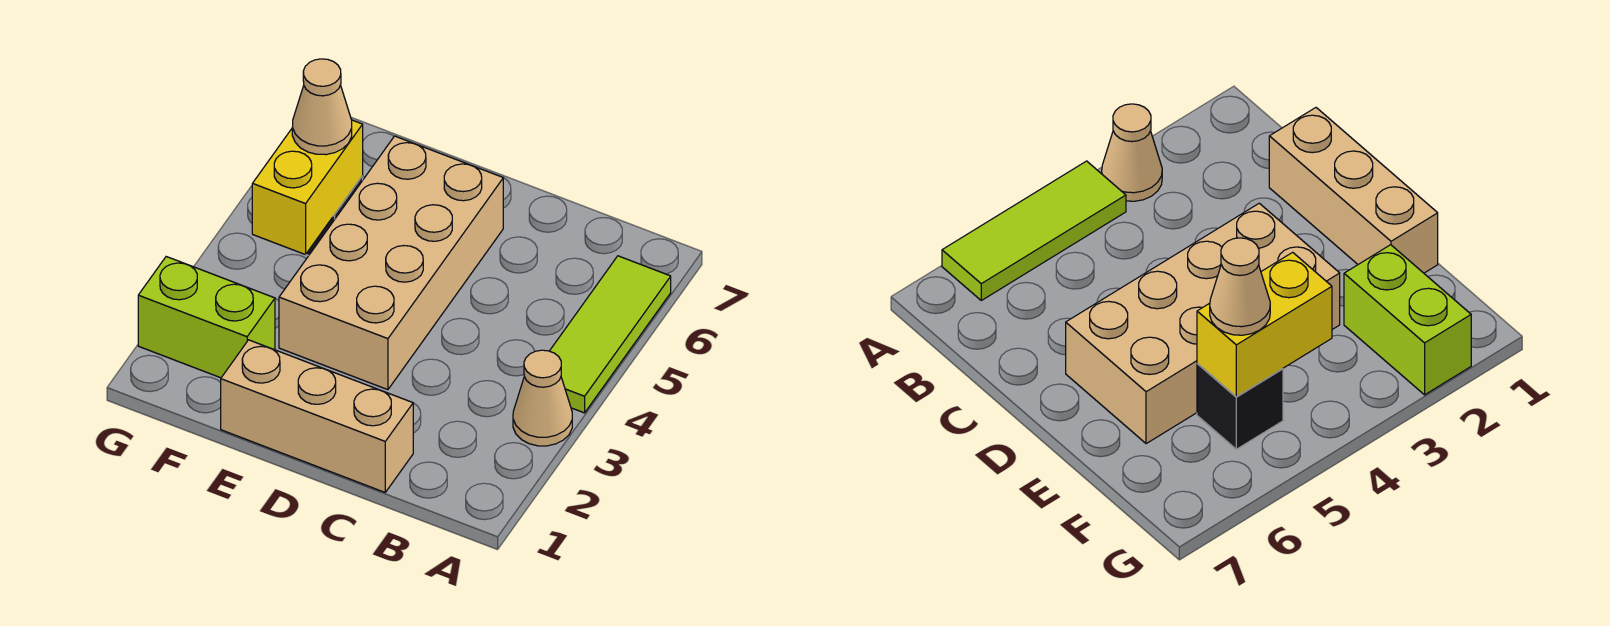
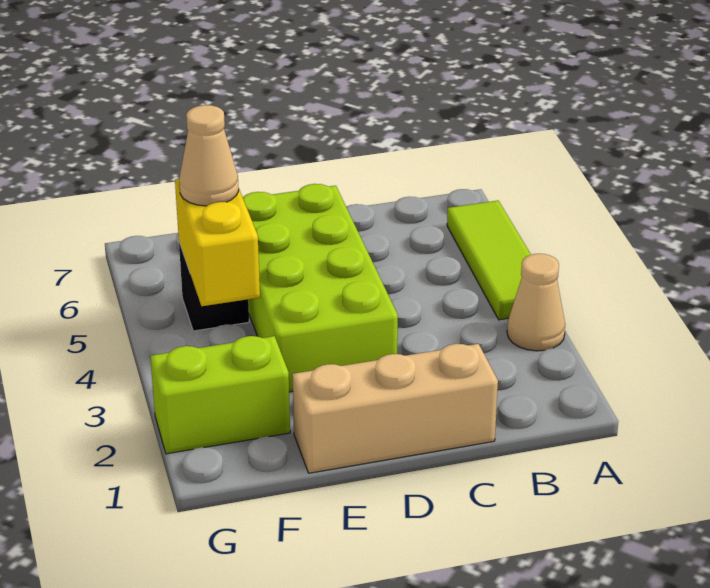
tan brick D3:E6 level 1 -> lime brick D3:E6 level 1

